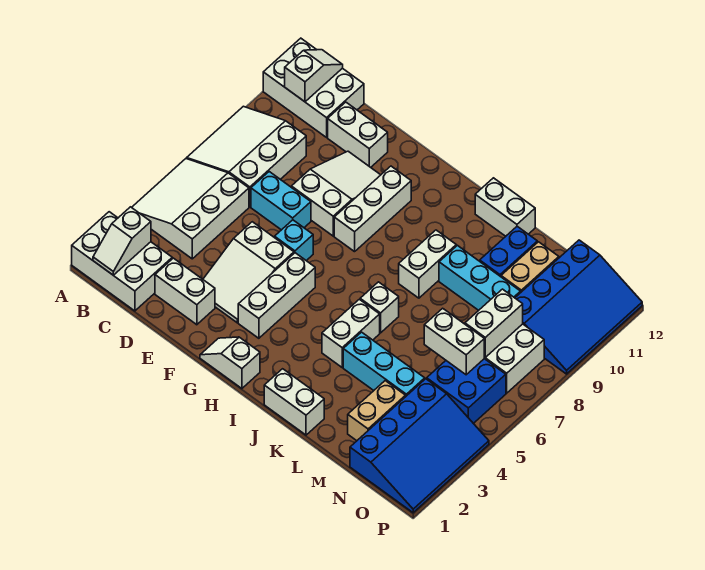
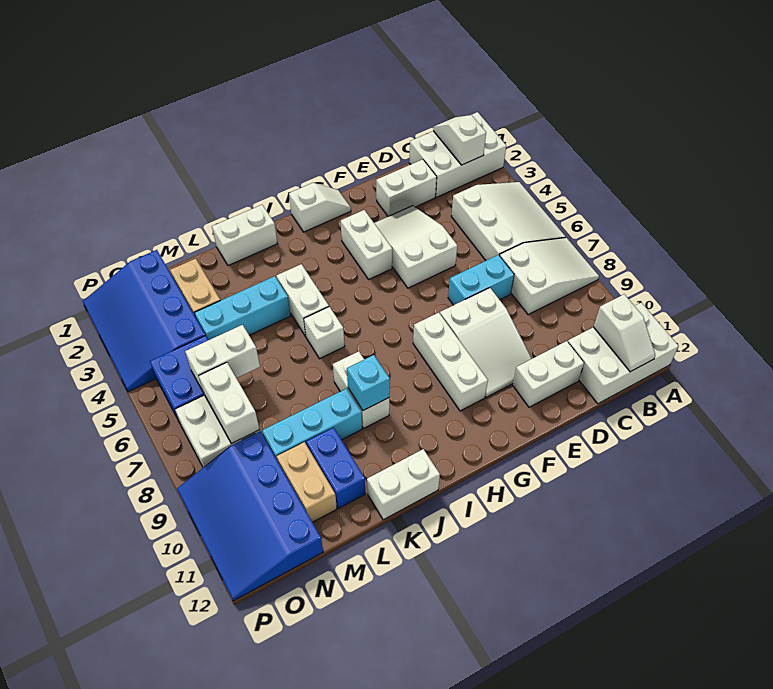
white slope A7:C9 level 1 top C -> white slope A7:C8 level 1 top C
cyan brick F6 level 1 -> cyan brick J9 level 2
white brick G3:G5 level 1 -> white brick G3:G4 level 1

